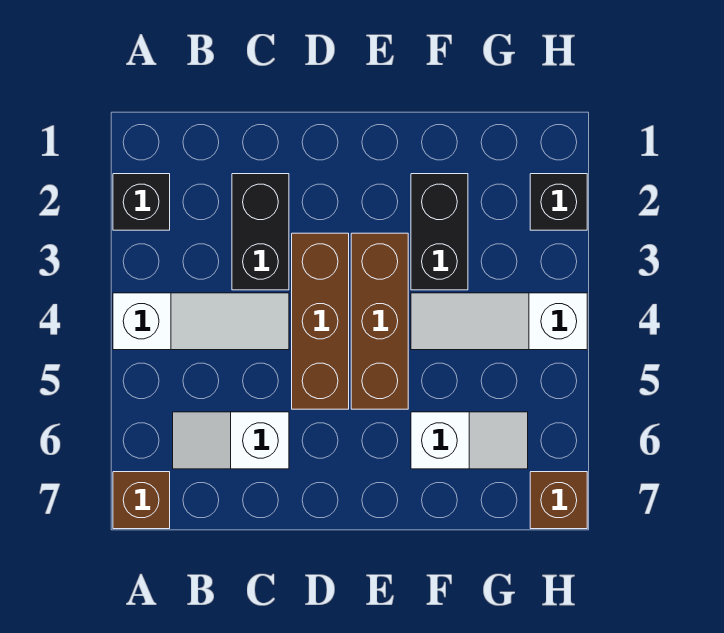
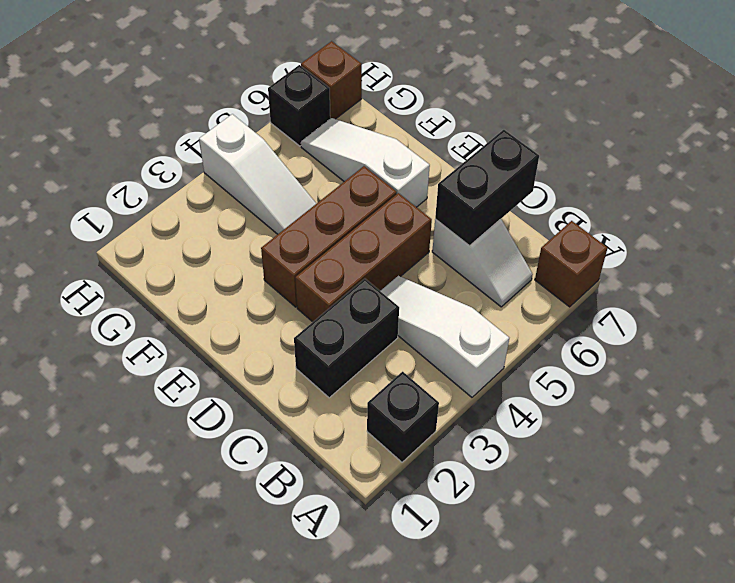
black brick F2:F3 level 1 -> black brick C6:C7 level 2
white slope F6:G6 level 1 top F -> white slope E6:G6 level 1 top E
black brick H2 level 1 -> black brick H6 level 1

